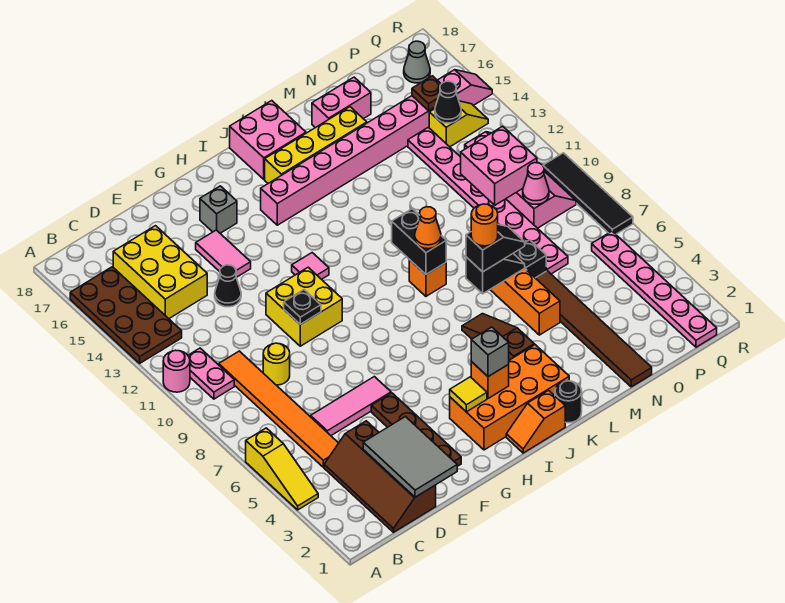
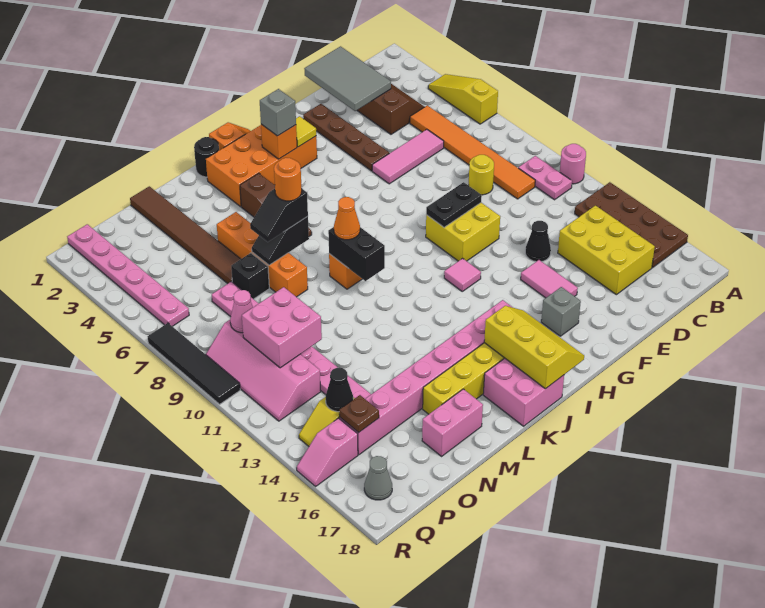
black plate F10 level 2 -> black plate F10:G10 level 2
none -> yellow slope I16:J18 level 2 top J

